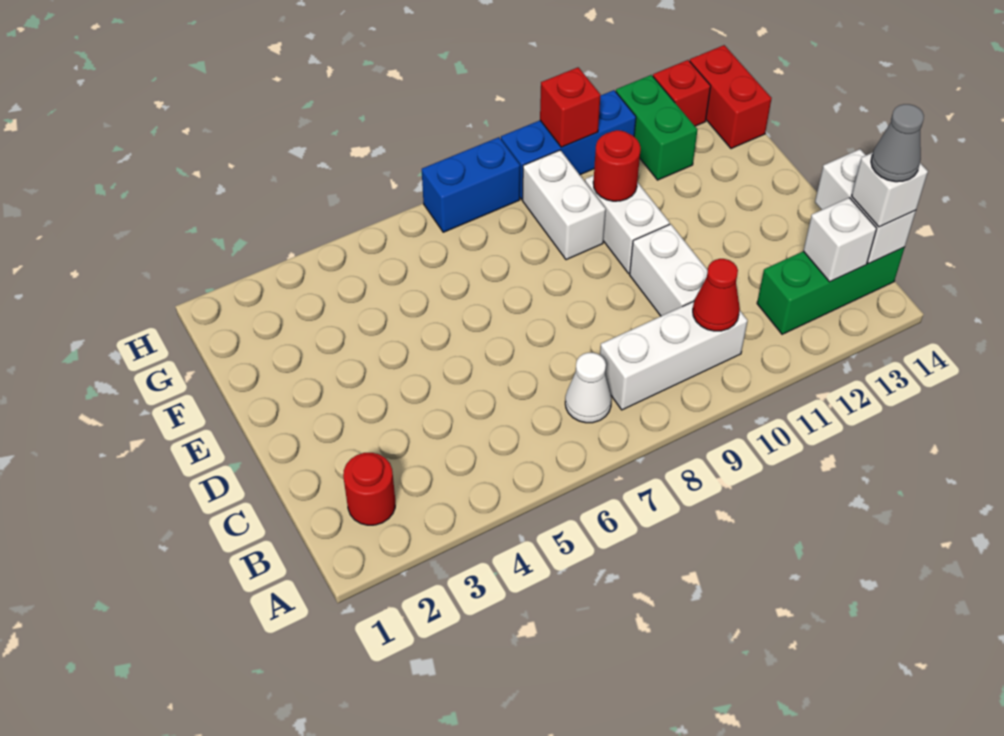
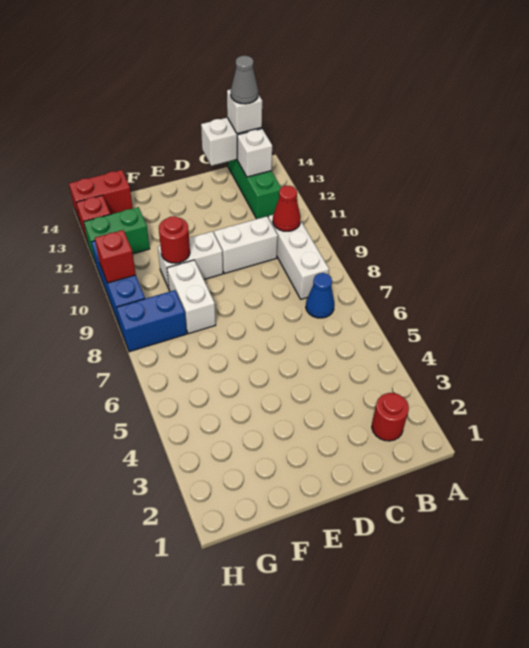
white cone B7 level 1 -> blue cone B7 level 1
white brick F9:G9 level 1 -> white brick F8:F9 level 1
blue brick H7:H8 level 1 -> blue brick G8:H8 level 1

